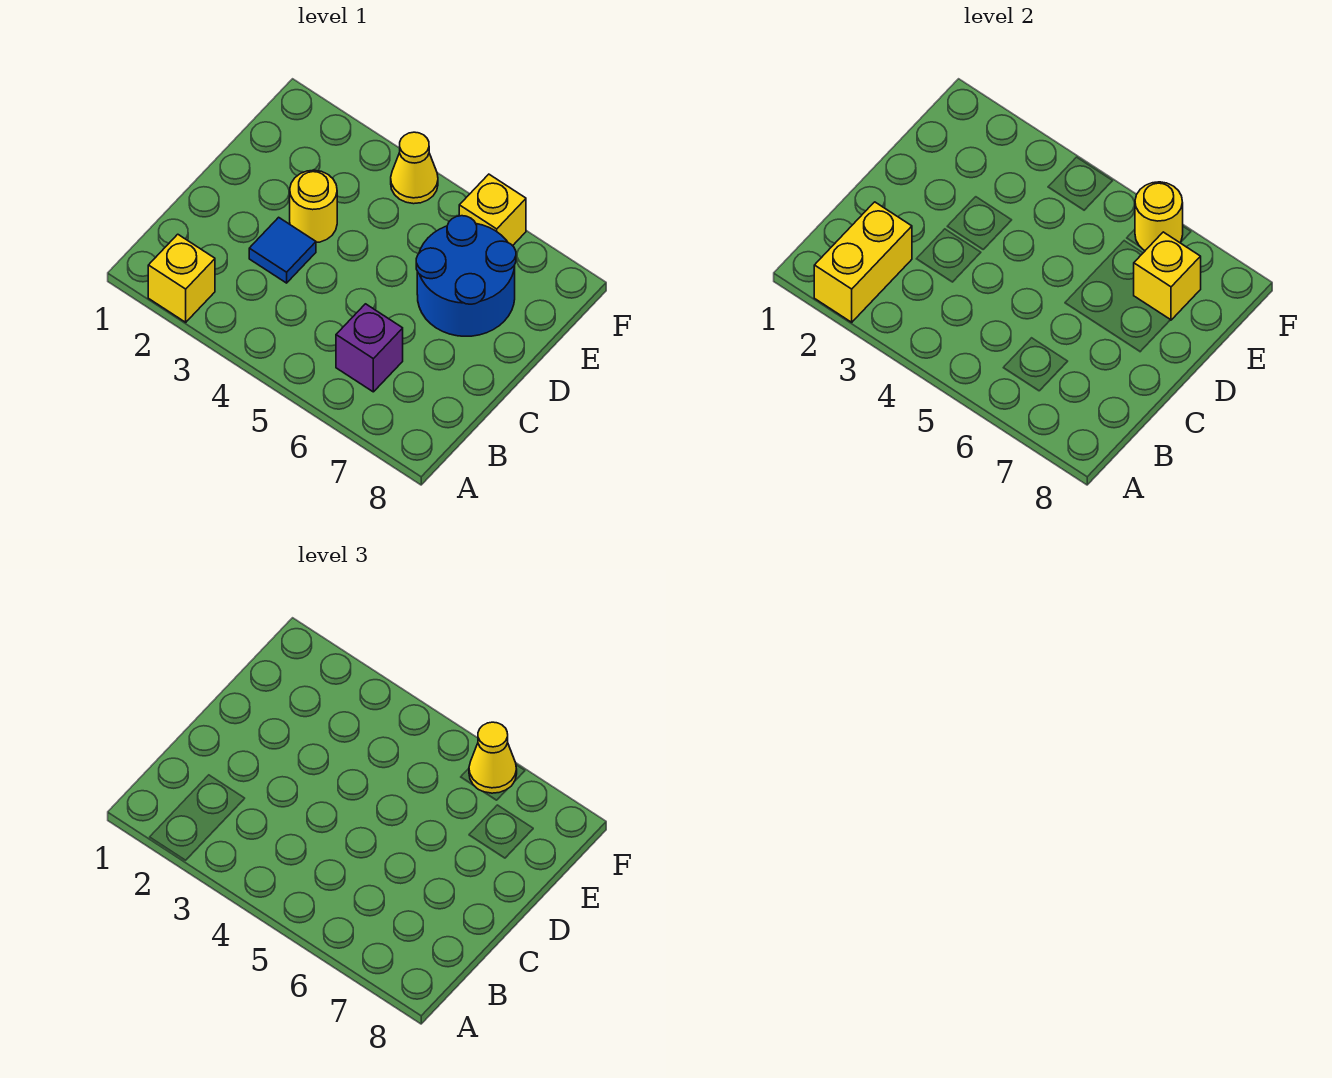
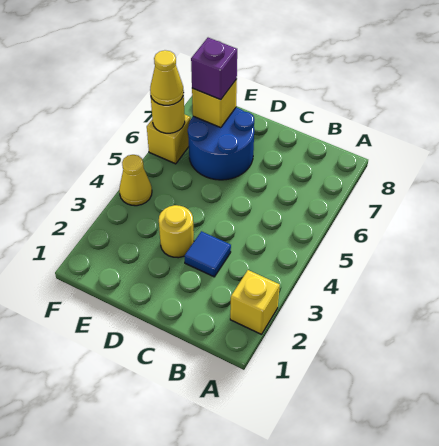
yellow brick A2:B2 level 2 -> none
purple brick B6 level 1 -> purple brick E7 level 3

